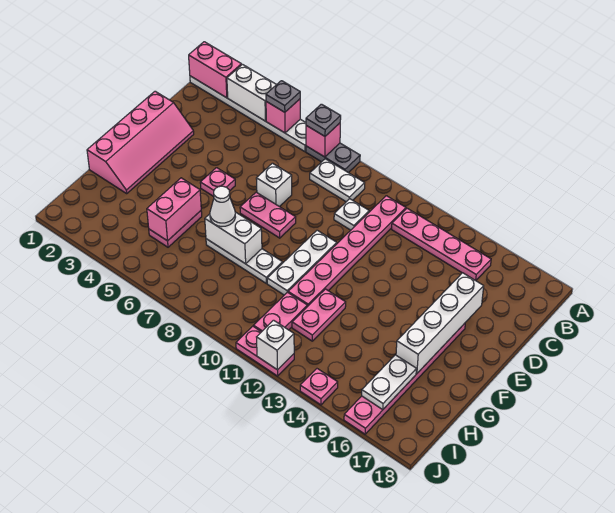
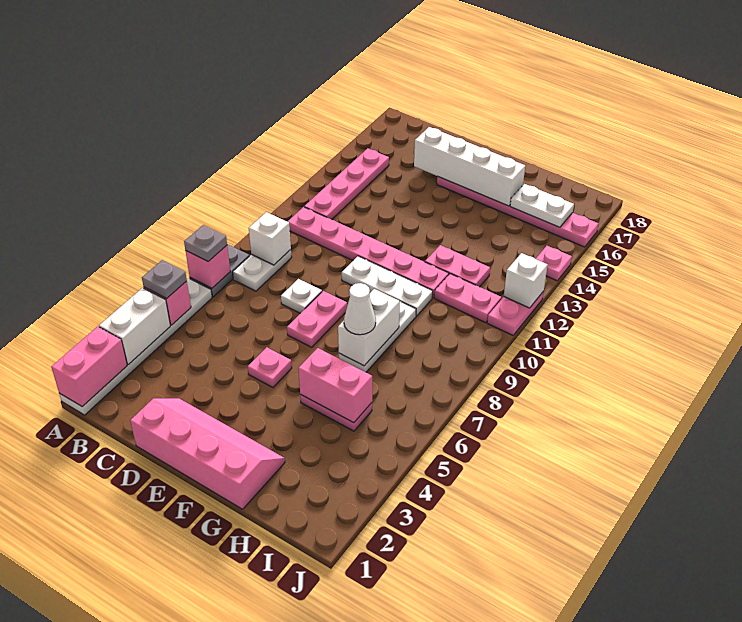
white plate C10 level 1 -> white plate D8 level 1
white brick D7 level 1 -> white brick B9 level 2

